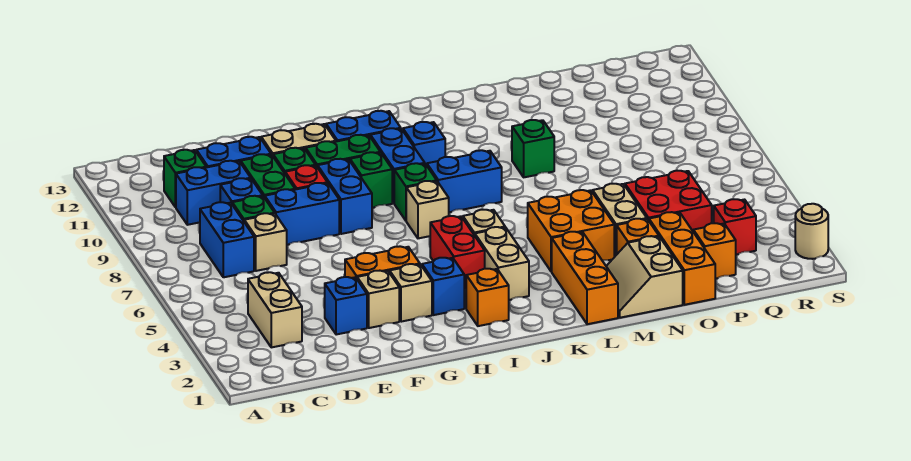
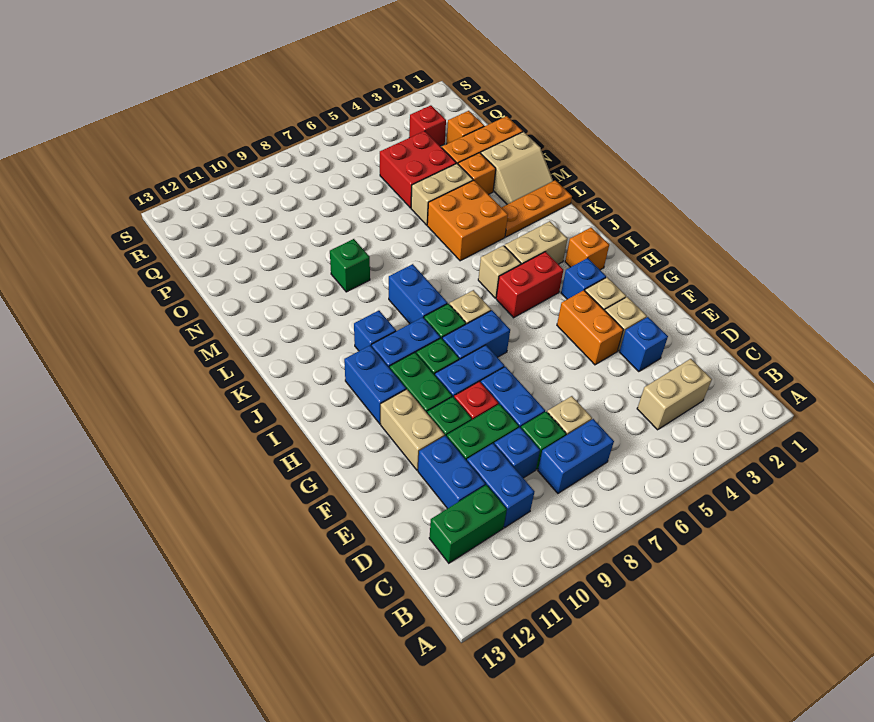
green brick C11 level 1 -> green brick C11:C12 level 1
none -> blue brick H7:H8 level 1
orange brick L1:L3 level 1 -> orange plate L1:L3 level 1
tan round brick S2 level 1 -> none

